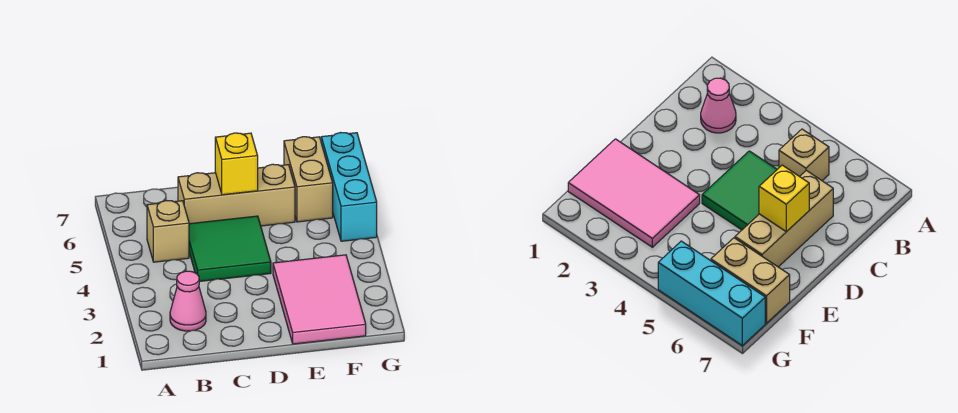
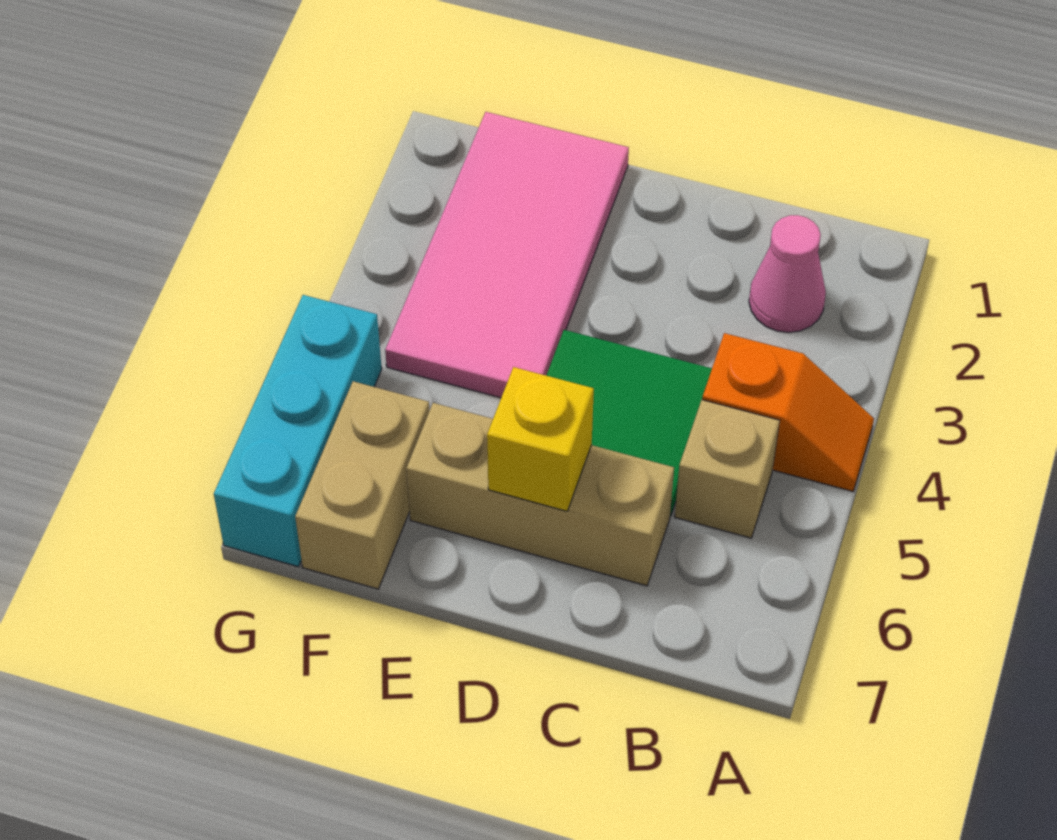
none -> orange slope A4:B4 level 1 top B
pink tile E1:F3 level 1 -> pink tile E1:F4 level 1

